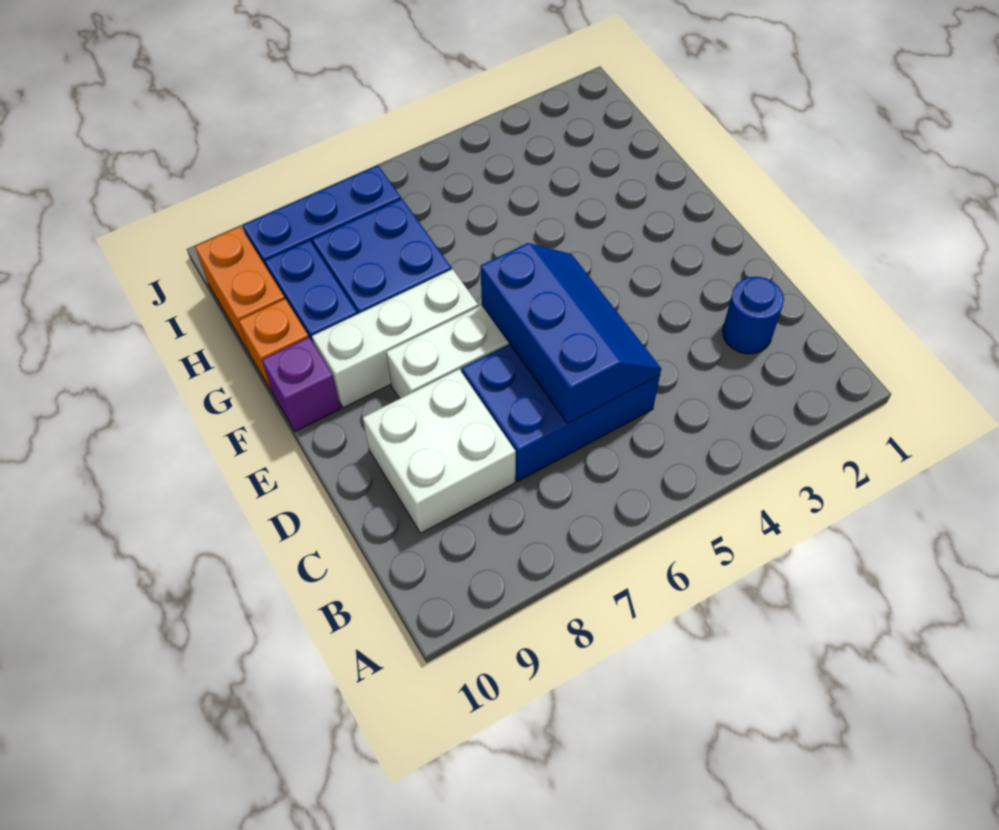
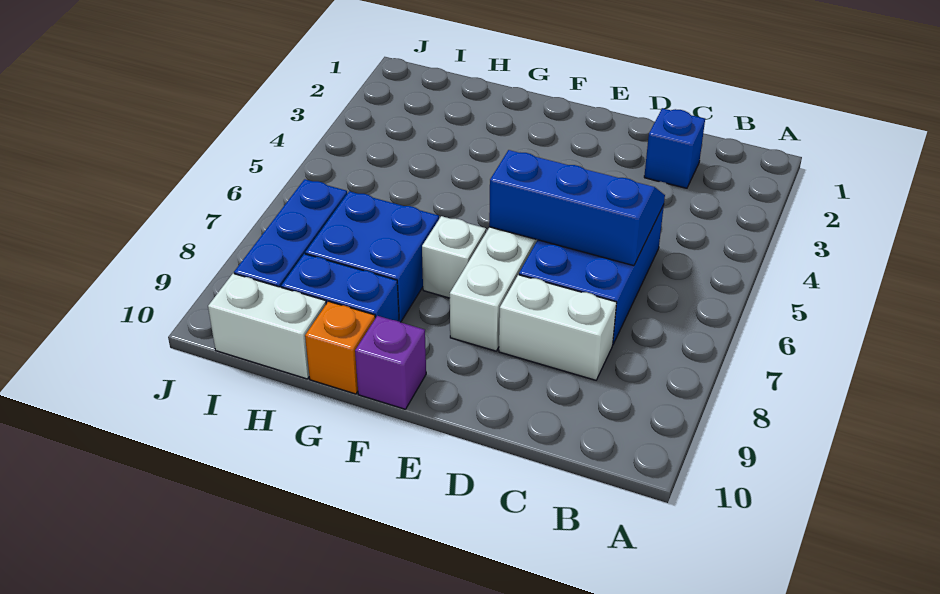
blue round brick C2 level 1 -> blue brick C2 level 1
white brick C8:D9 level 1 -> white brick C8:D8 level 1
white brick F7:F9 level 1 -> white brick F7 level 1
orange brick H10:I10 level 1 -> white brick H10:I10 level 1

